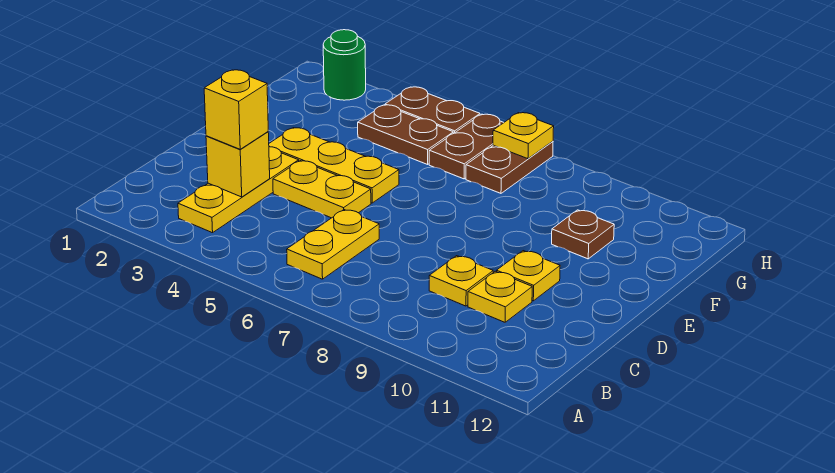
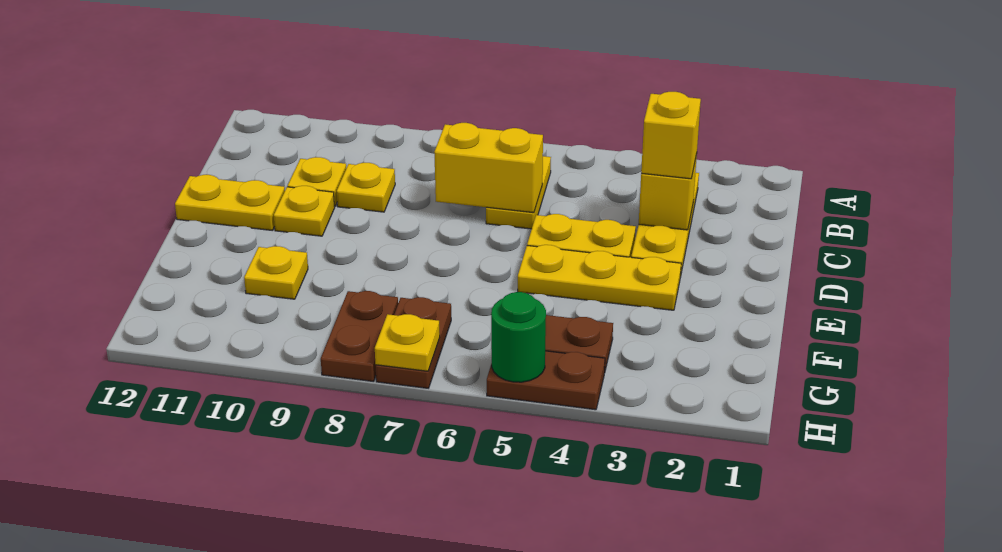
none -> yellow brick C6:C7 level 2
none -> yellow plate D11:D12 level 1
brown plate F10 level 1 -> yellow plate F10 level 1
brown plate G6:H6 level 1 -> brown plate G8:H8 level 1
green round brick H2 level 1 -> green round brick H5 level 2

